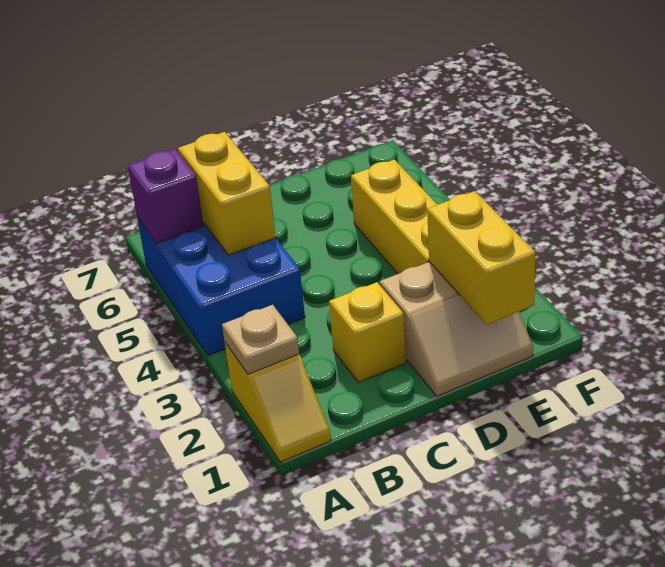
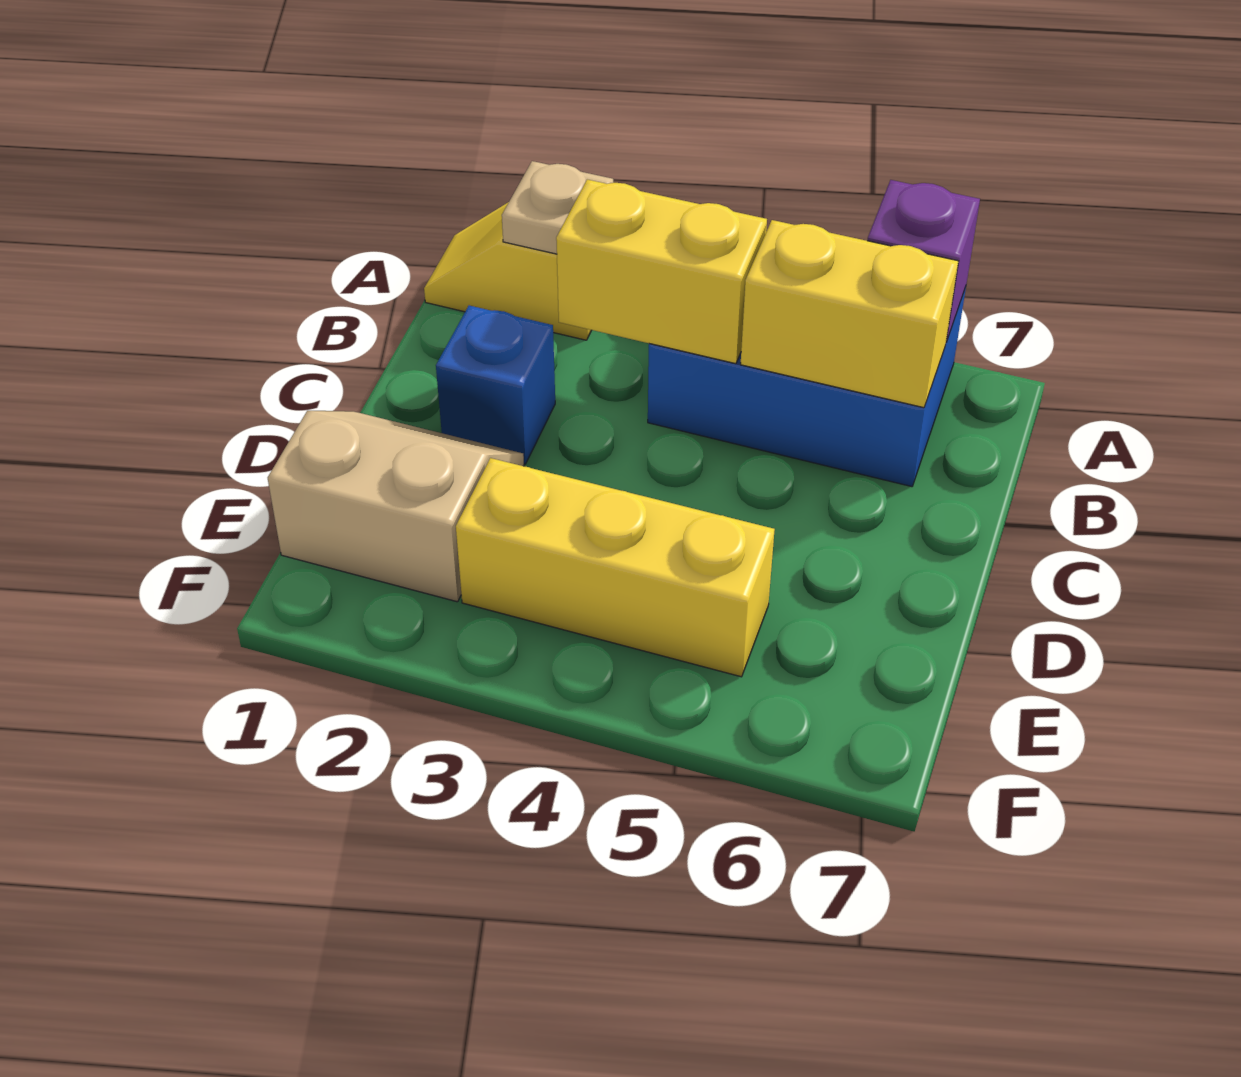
yellow brick C2 level 1 -> blue brick C2 level 1
tan slope D1:E2 level 1 top 2 -> tan slope D1:E2 level 1 top E
yellow brick E1:E2 level 2 -> yellow brick B3:B4 level 2

